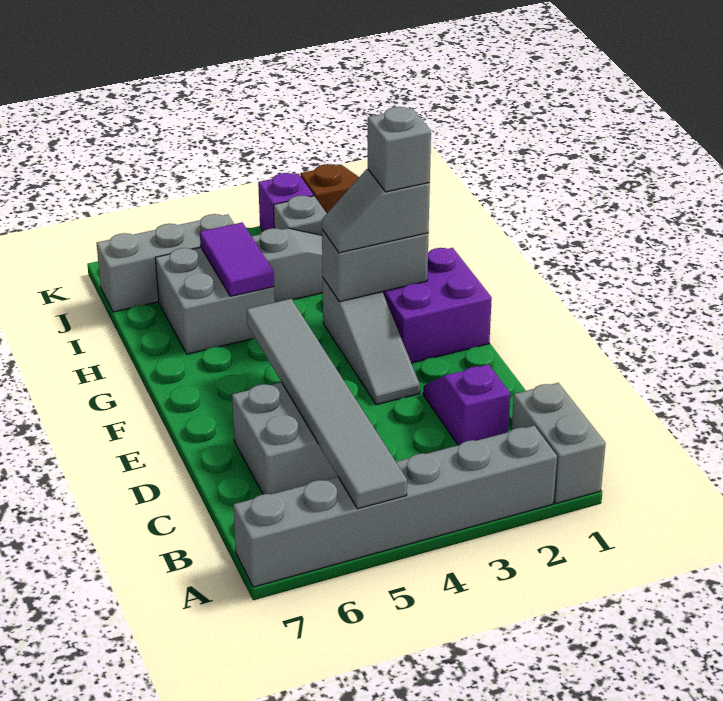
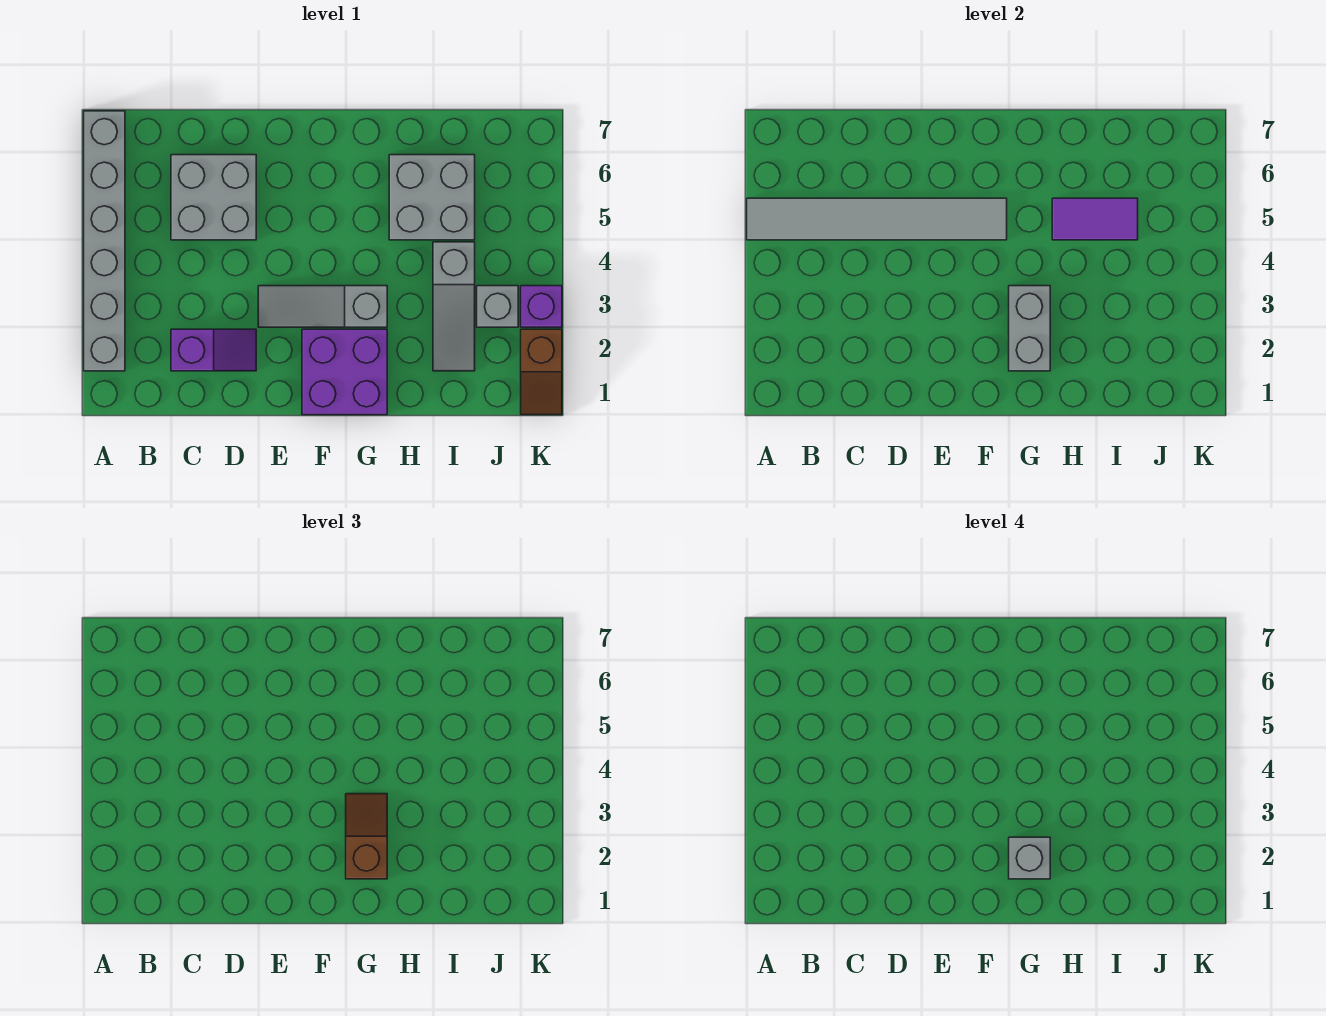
grey brick A1:B1 level 1 -> none
grey slope G2:G3 level 3 top 2 -> brown slope G2:G3 level 3 top 2
grey brick J5:J7 level 1 -> none

